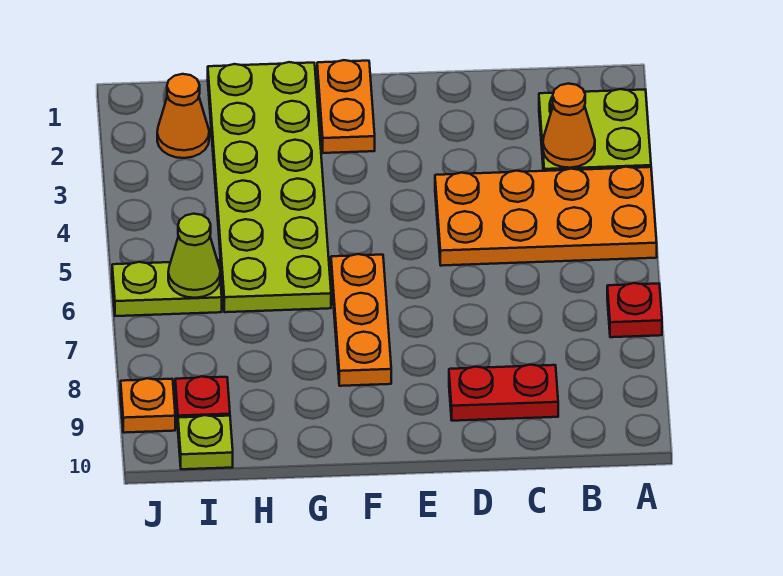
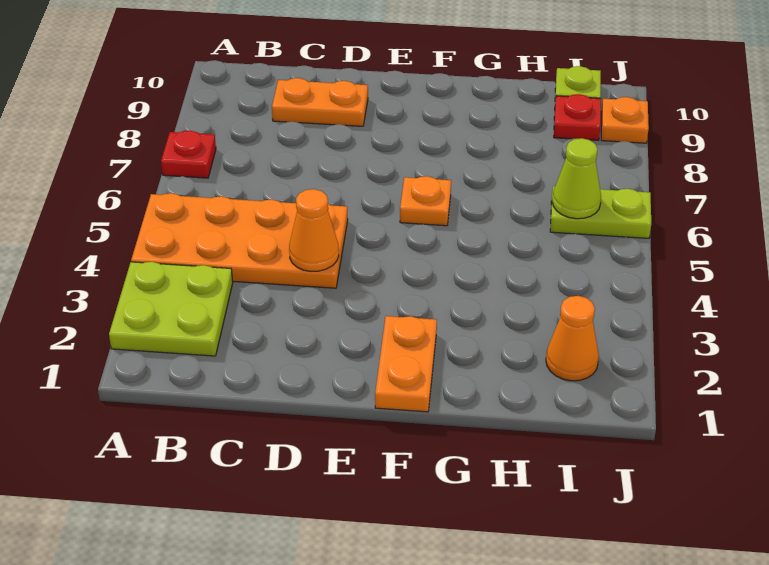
orange cone B3 level 2 -> orange cone D4 level 2
red plate C9:D9 level 1 -> orange plate C9:D9 level 1
orange plate F6:F8 level 1 -> orange plate F6 level 1
lime plate G1:H6 level 1 -> none

